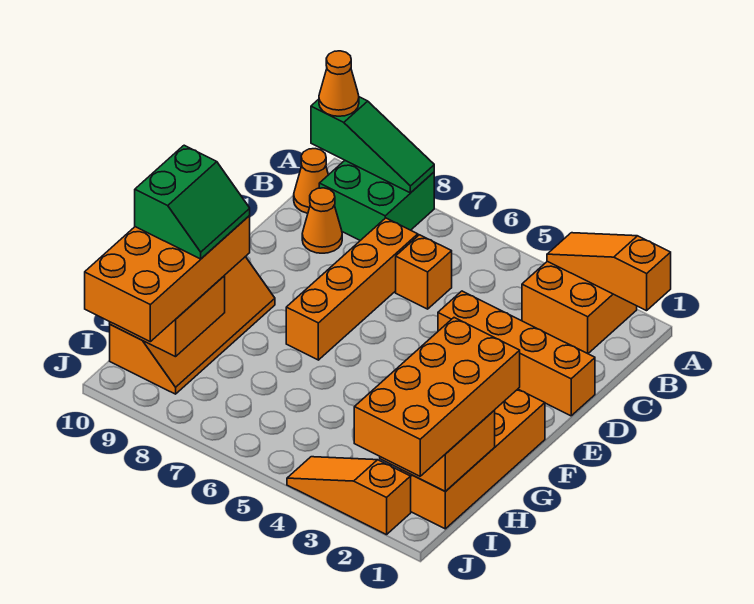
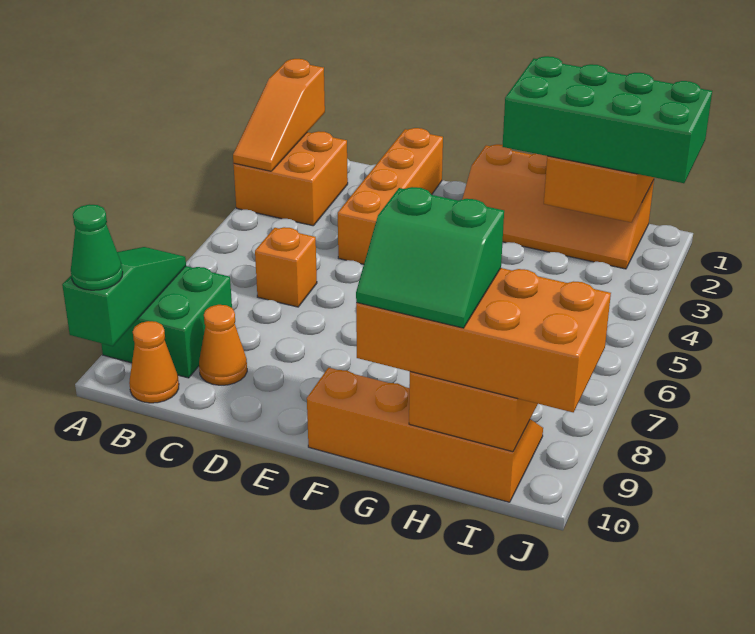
orange cone A10 level 3 -> green cone A10 level 3
orange brick C7:F7 level 1 -> none
orange brick G1:J2 level 3 -> green brick G1:J2 level 3
green slope G9:H10 level 4 top 10 -> green slope G9:H10 level 4 top 9
orange slope J2:J4 level 1 top 2 -> none

